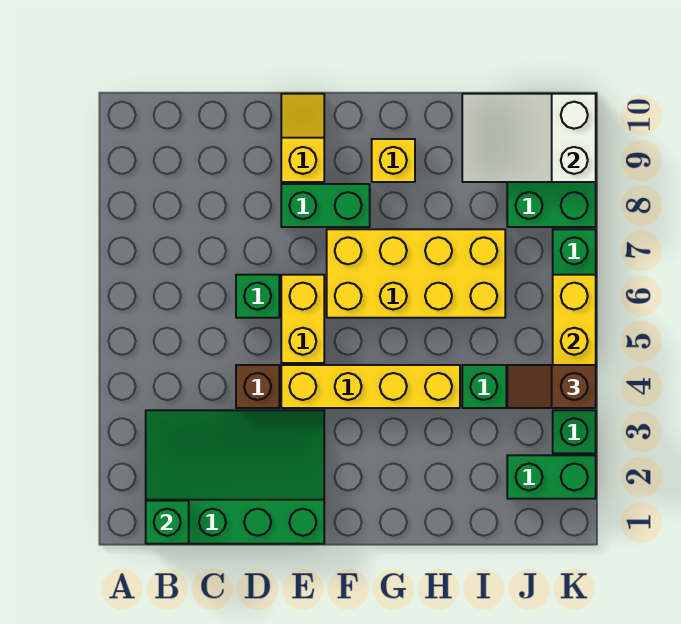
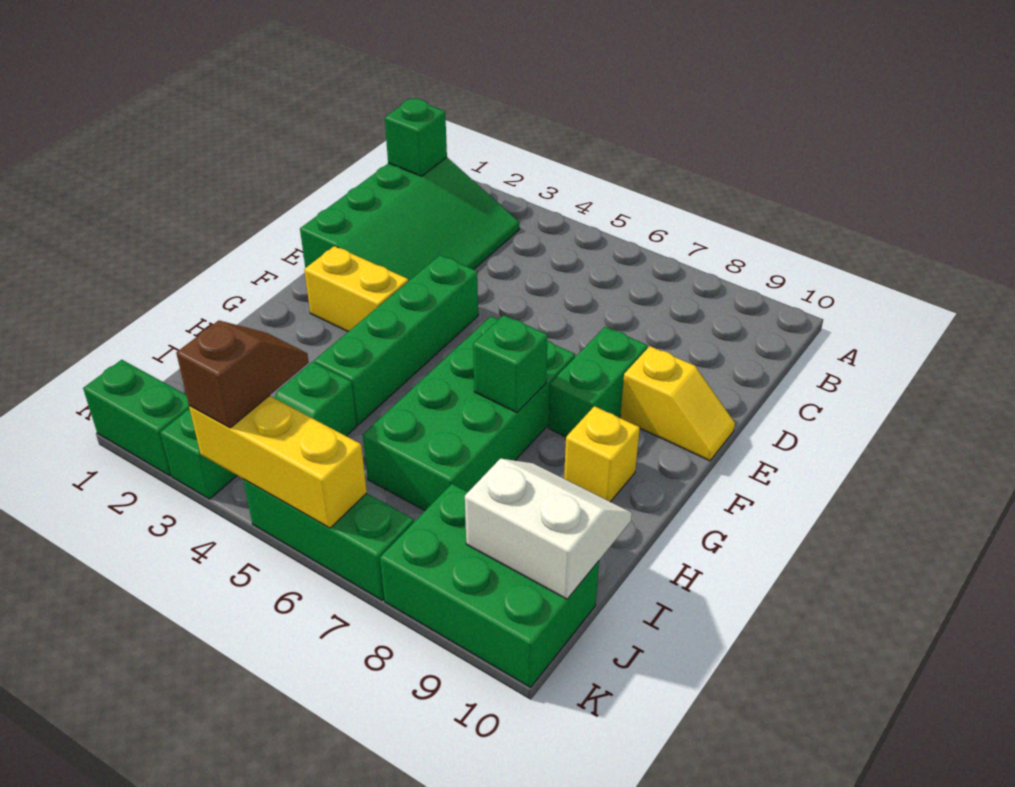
brown brick D4 level 1 -> none
green brick D6 level 1 -> green brick G7 level 2
yellow brick E4:H4 level 1 -> green brick E4:H4 level 1
yellow brick E5:E6 level 1 -> yellow brick F2:F3 level 1
yellow brick F6:I7 level 1 -> green brick F6:I7 level 1
white slope I9:K10 level 2 top K -> white slope I9:J10 level 2 top J
green brick J2:K2 level 1 -> green brick K1:K2 level 1

